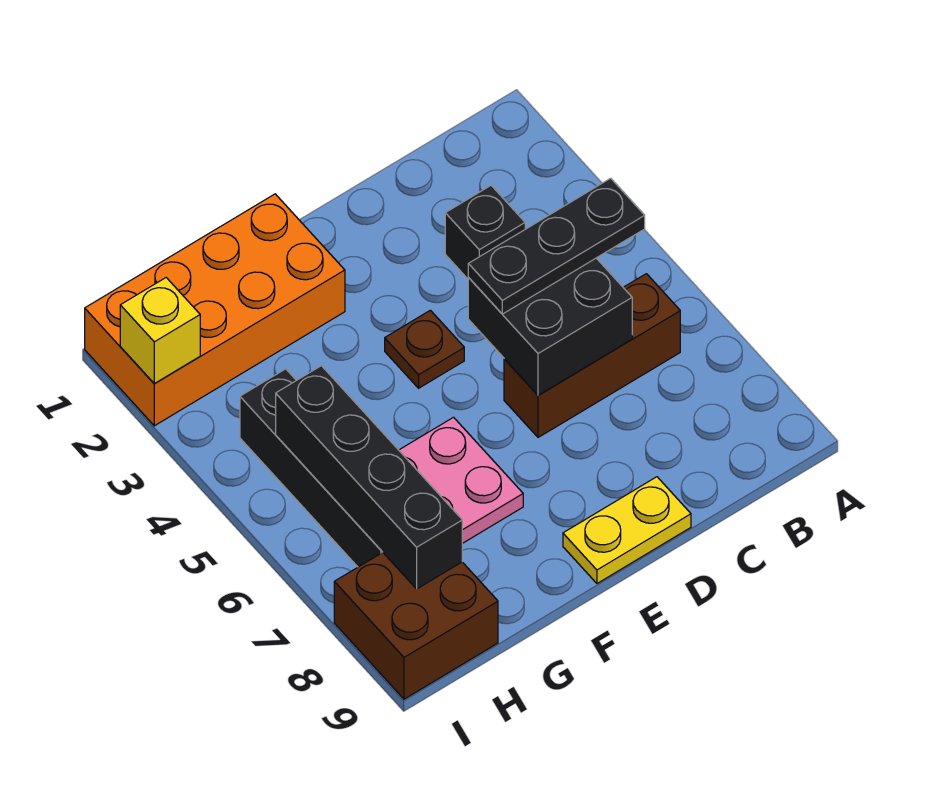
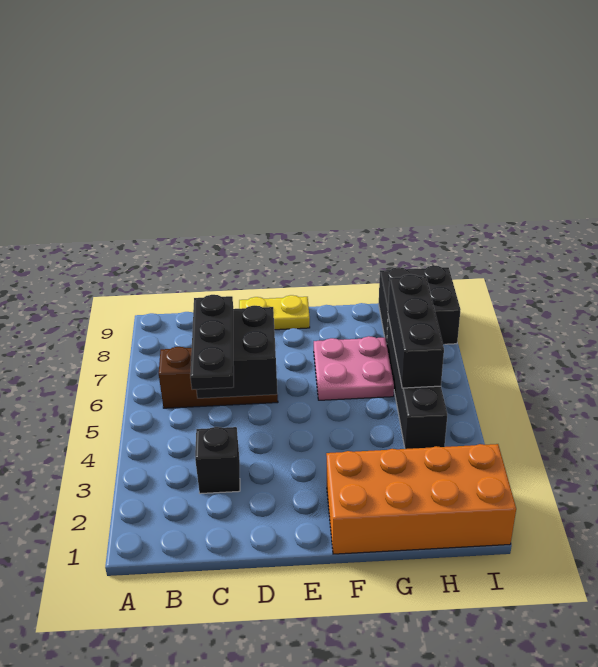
black plate B5:D5 level 3 -> black plate C4:C6 level 3
brown plate E4 level 1 -> none
black brick H5:H8 level 2 -> black brick H5:H7 level 2
brown brick H8:I9 level 1 -> black brick H8:I9 level 1
yellow brick I2 level 2 -> none

